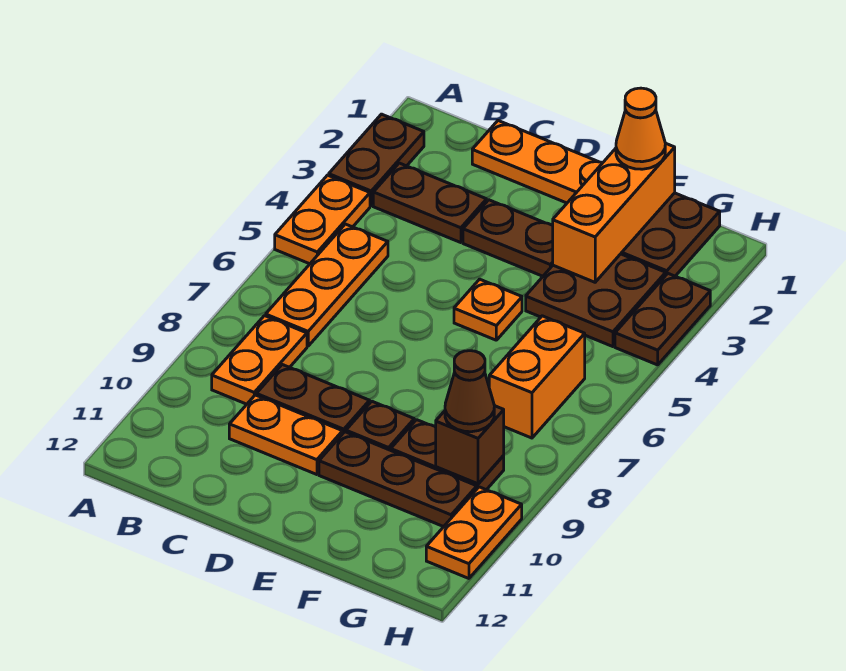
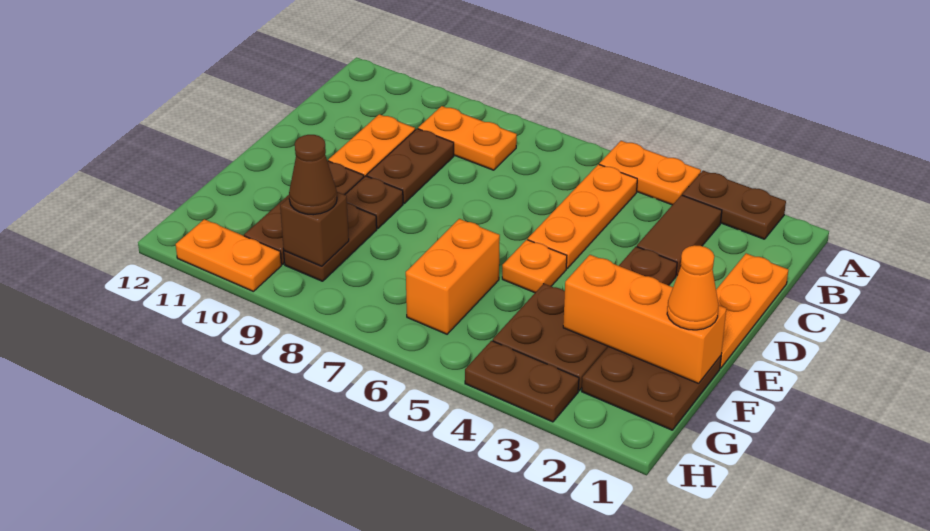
brown plate B3:C3 level 1 -> brown tile B3:C3 level 1
orange plate B5:B7 level 1 -> orange plate B5:D5 level 1
orange brick G6:G7 level 1 -> orange brick F6:G6 level 1

